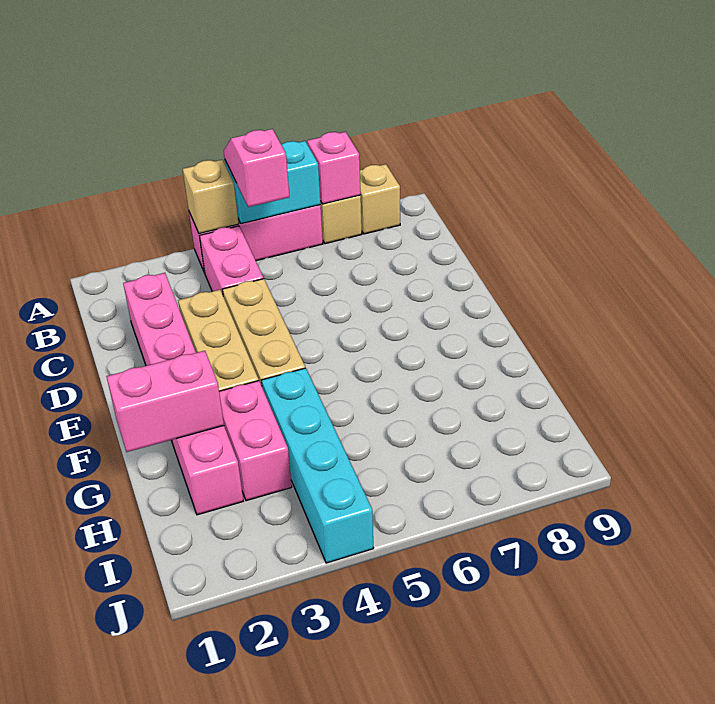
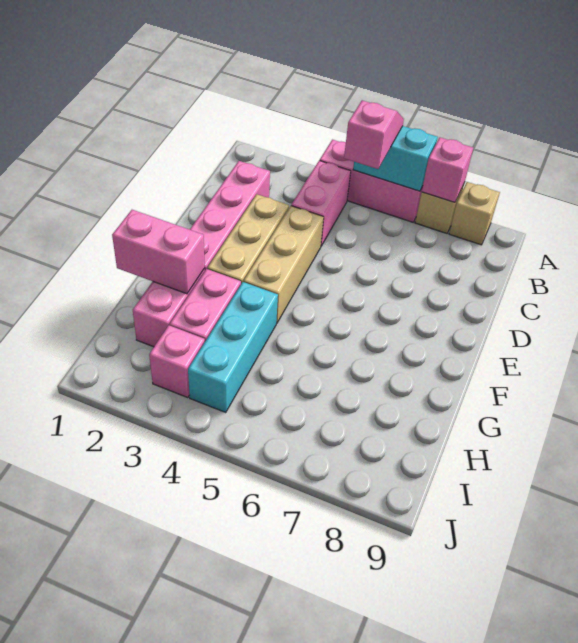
tan brick A4 level 2 -> none
cyan brick G4:J4 level 1 -> cyan brick G4:I4 level 1
none -> pink brick I3 level 1

